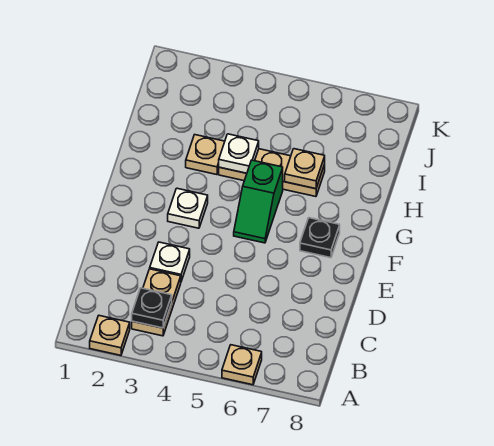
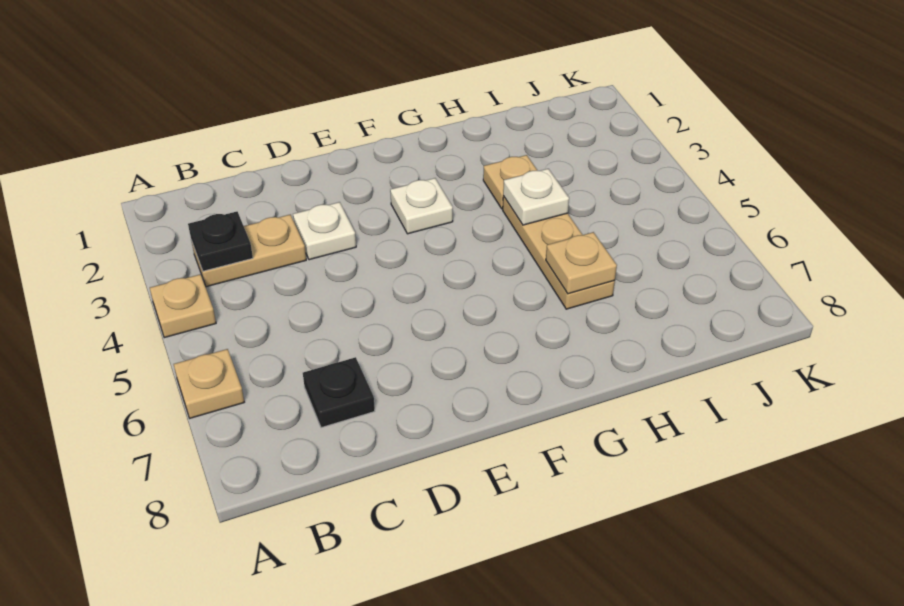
tan plate A2 level 1 -> tan plate A4 level 1
green slope F5:G5 level 1 top G -> none
black plate F7 level 1 -> black plate C7 level 1

